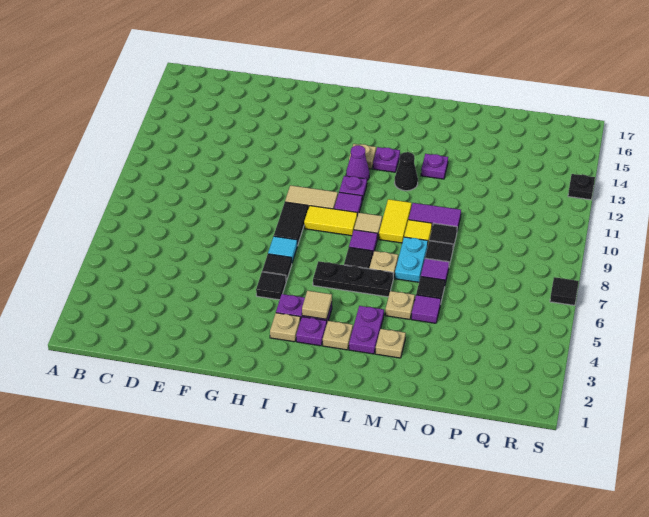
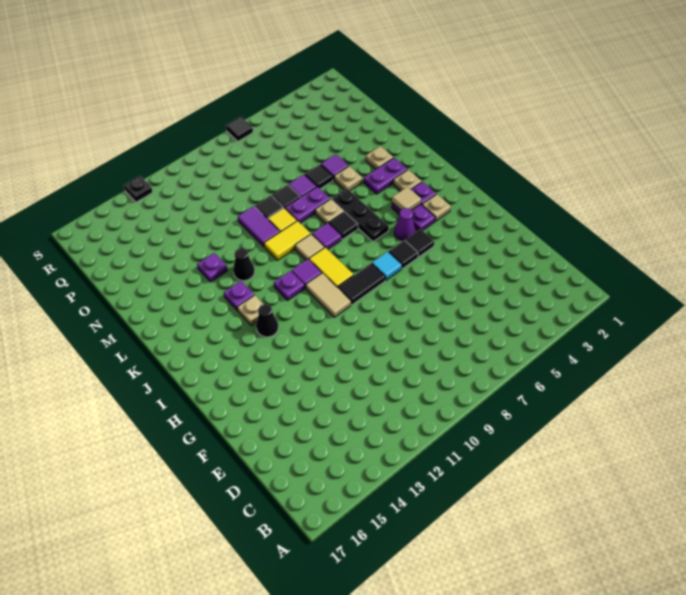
none -> black cone I13 level 1
purple cone J12 level 1 -> purple cone I5 level 1
cyan plate M7:M8 level 1 -> purple plate M7:M8 level 1

